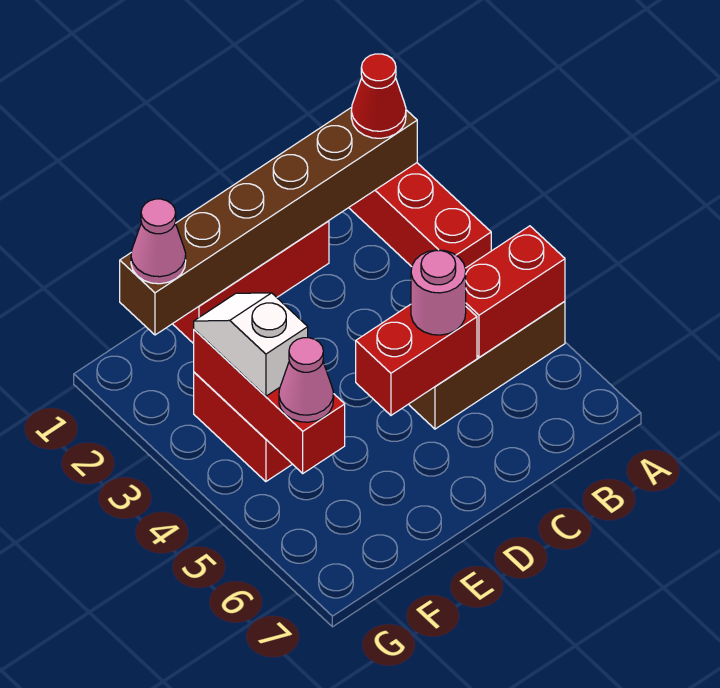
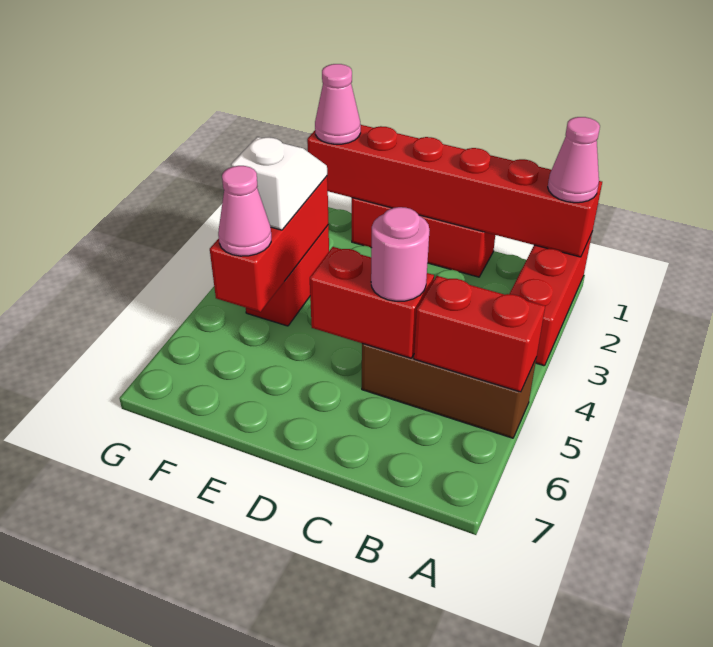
brown brick A1:F1 level 2 -> red brick A1:F1 level 2
red cone A1 level 3 -> pink cone A1 level 3

